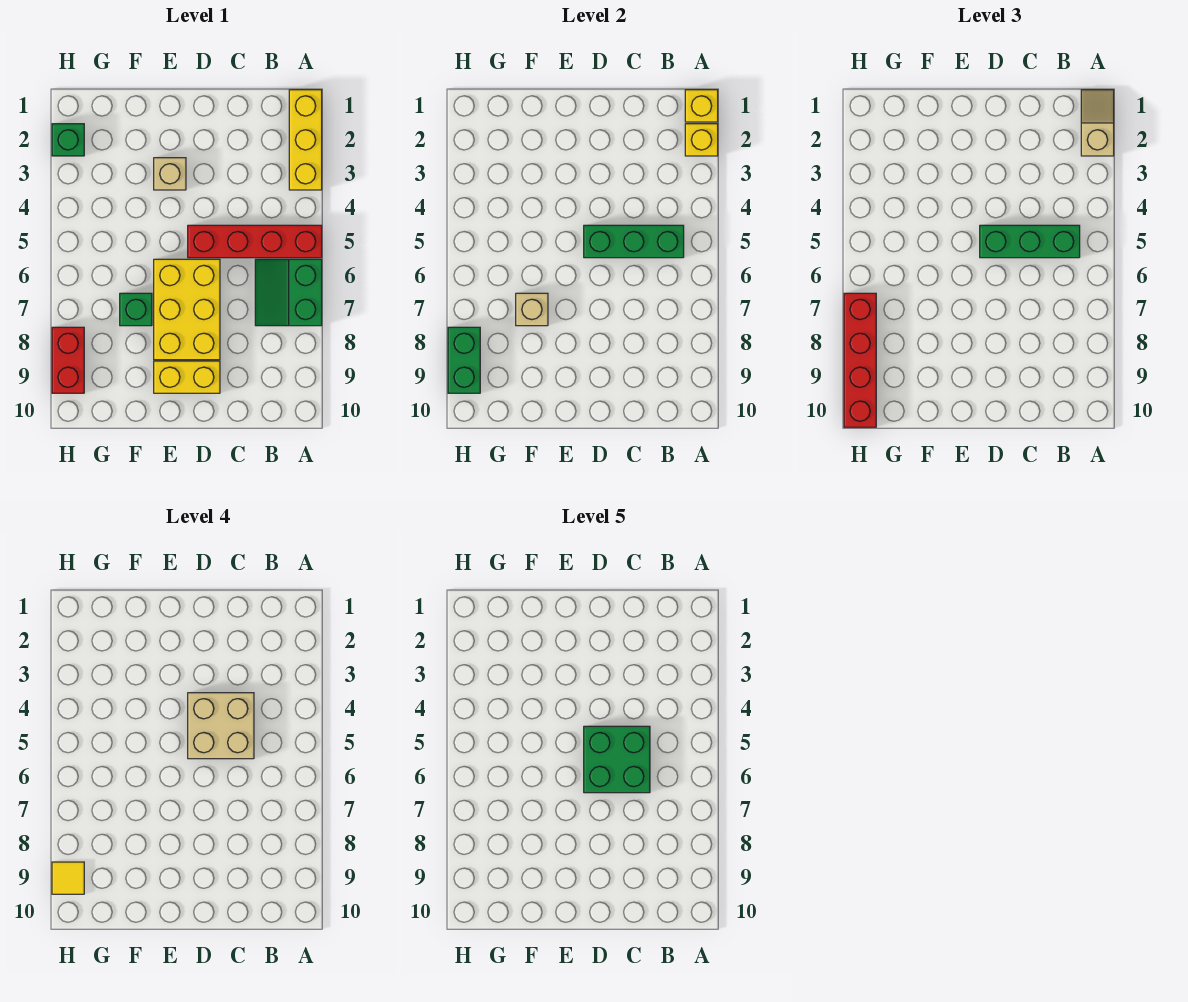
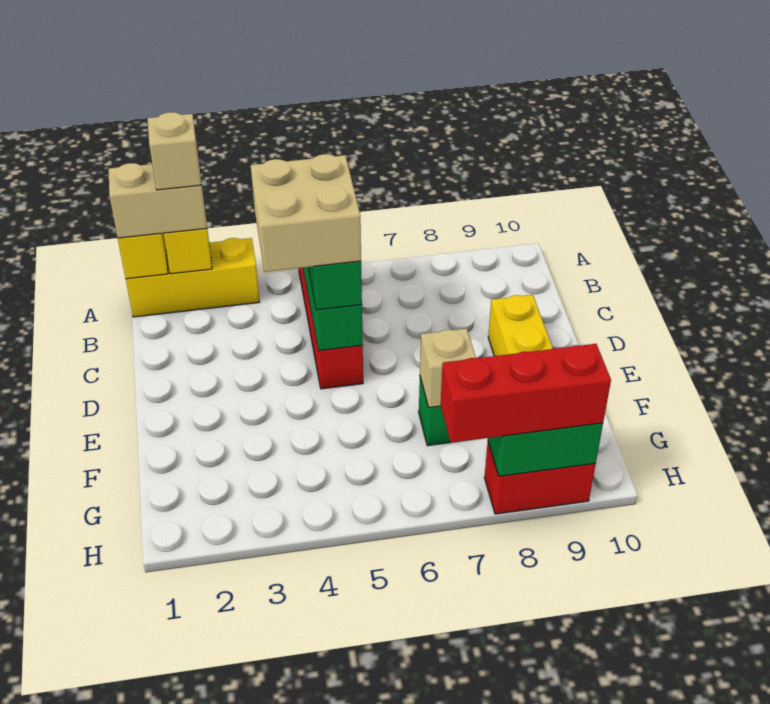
tan slope A1:A2 level 3 top 2 -> tan brick A1:A2 level 3
green slope A6:B7 level 1 top A -> none
green brick C5:D6 level 5 -> none
yellow brick D6:E8 level 1 -> none
tan brick E3 level 1 -> tan brick A2 level 4
green brick H2 level 1 -> none
red brick H7:H10 level 3 -> red brick H7:H9 level 3
yellow tile H9 level 4 -> none

